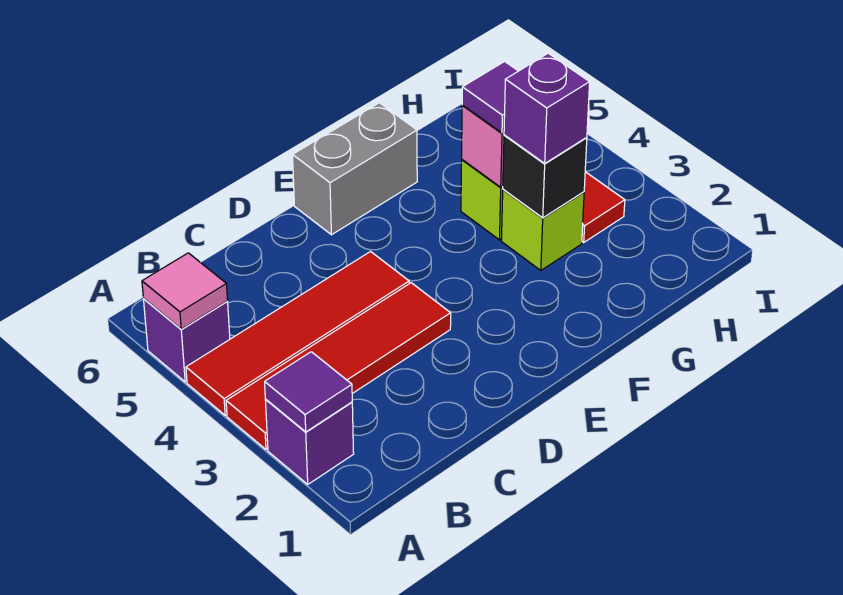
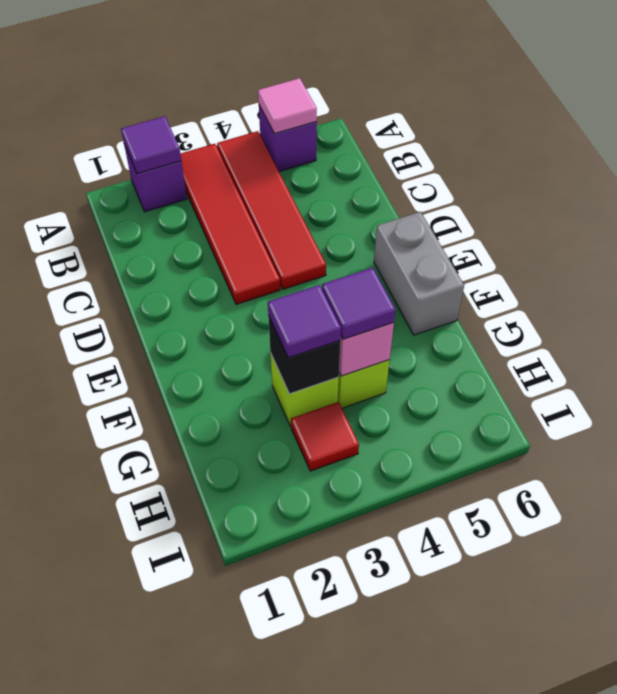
purple brick G3 level 3 -> purple tile G3 level 3

